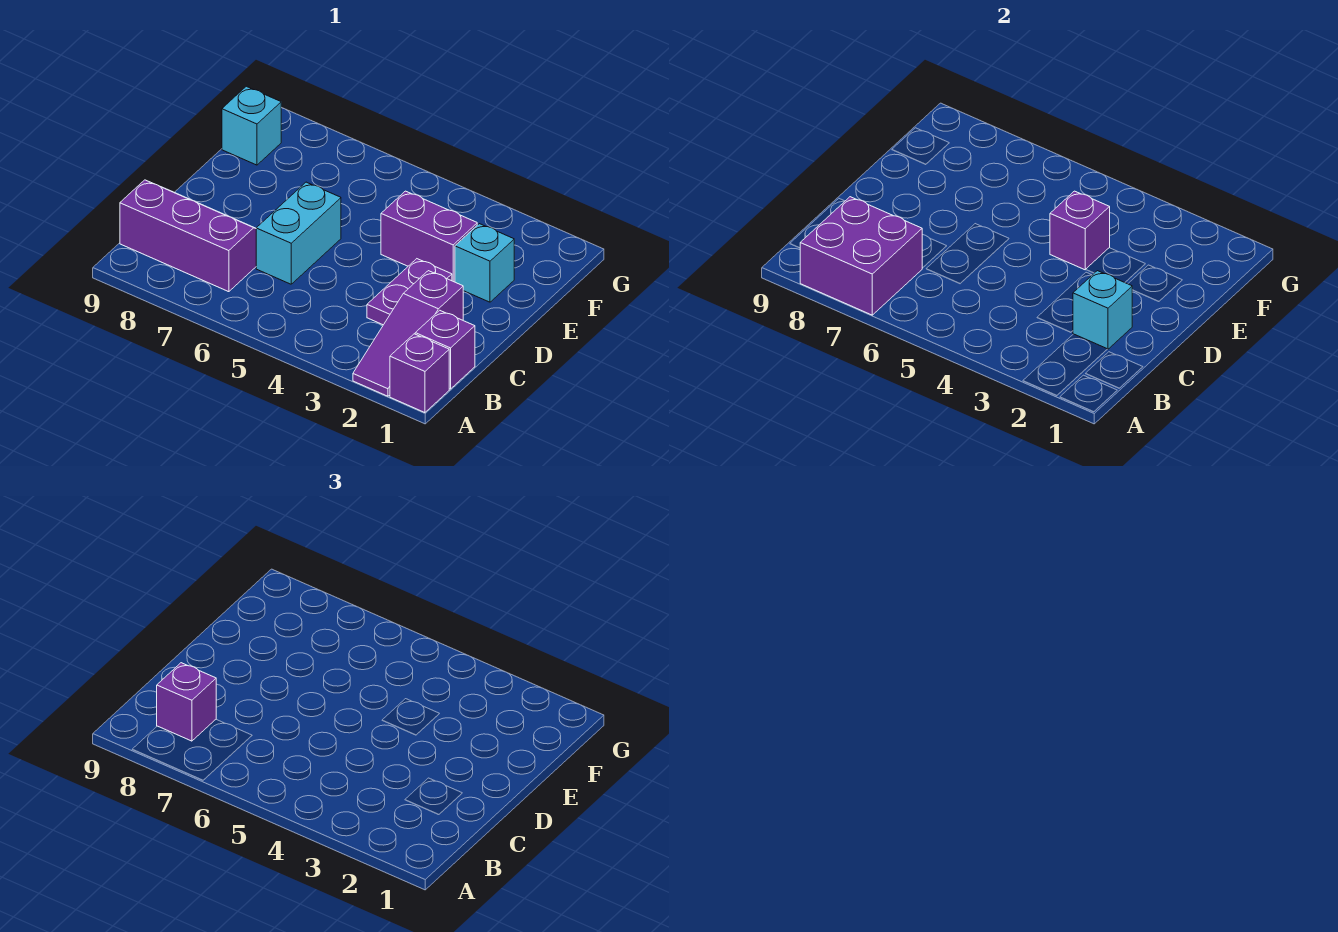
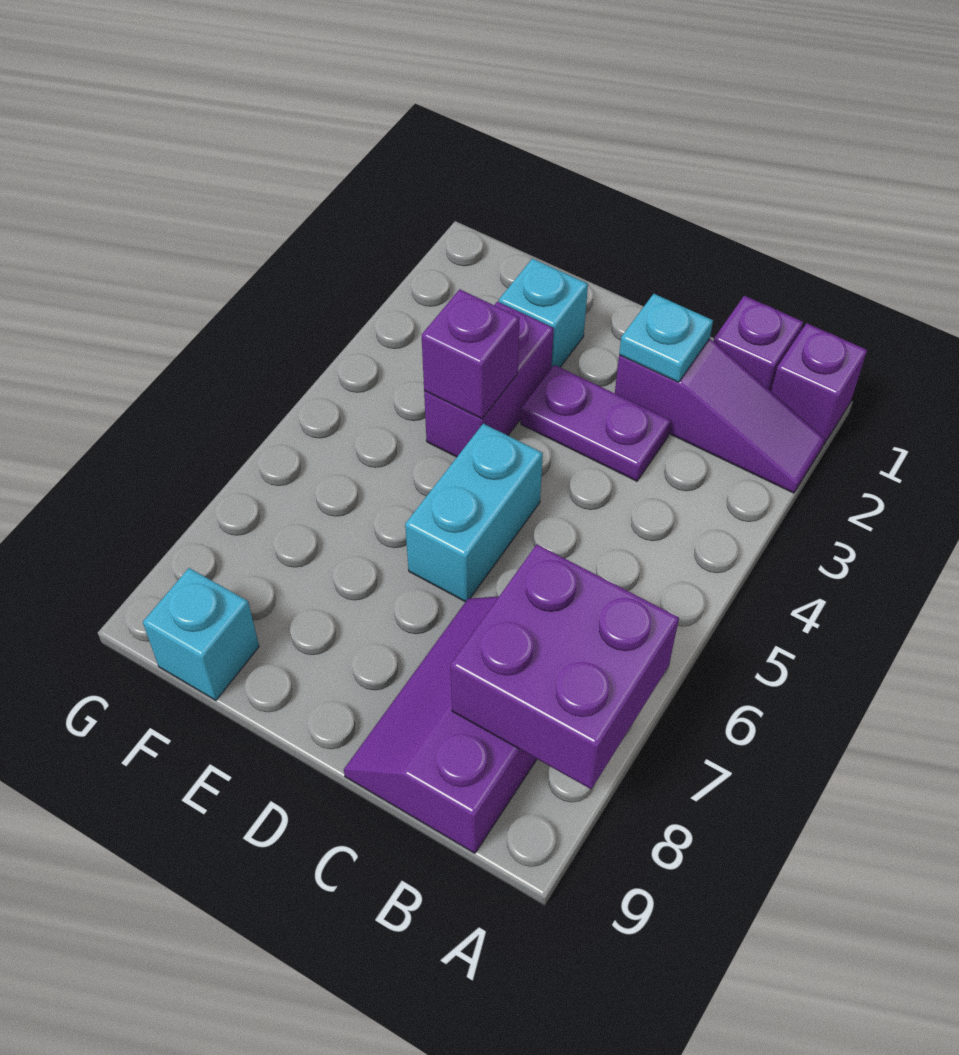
purple brick B8 level 3 -> none
cyan brick C2 level 2 -> cyan plate C2 level 2
cyan brick C6:D6 level 1 -> cyan brick D5:D6 level 1

